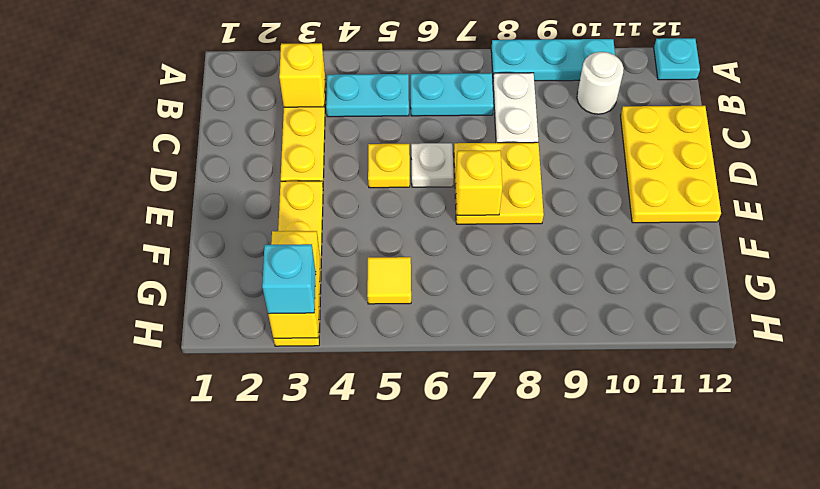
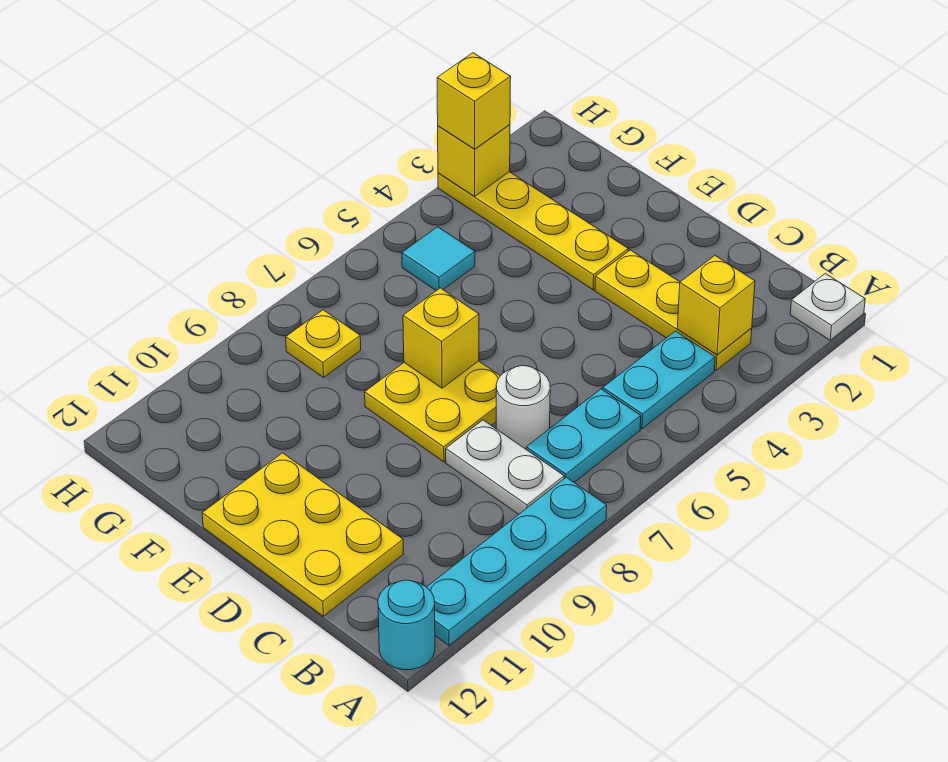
cyan plate A8:A10 level 1 -> cyan plate A8:A11 level 1
cyan plate A12 level 1 -> cyan round brick A12 level 1
white round brick B10 level 1 -> white round brick C7 level 1
yellow plate D5 level 1 -> yellow plate G8 level 1
white plate D6 level 1 -> white plate A1 level 1
yellow brick G3:H3 level 2 -> yellow brick H3 level 2
yellow tile G5 level 1 -> cyan tile G5 level 1
cyan brick H3 level 3 -> yellow brick H3 level 3

